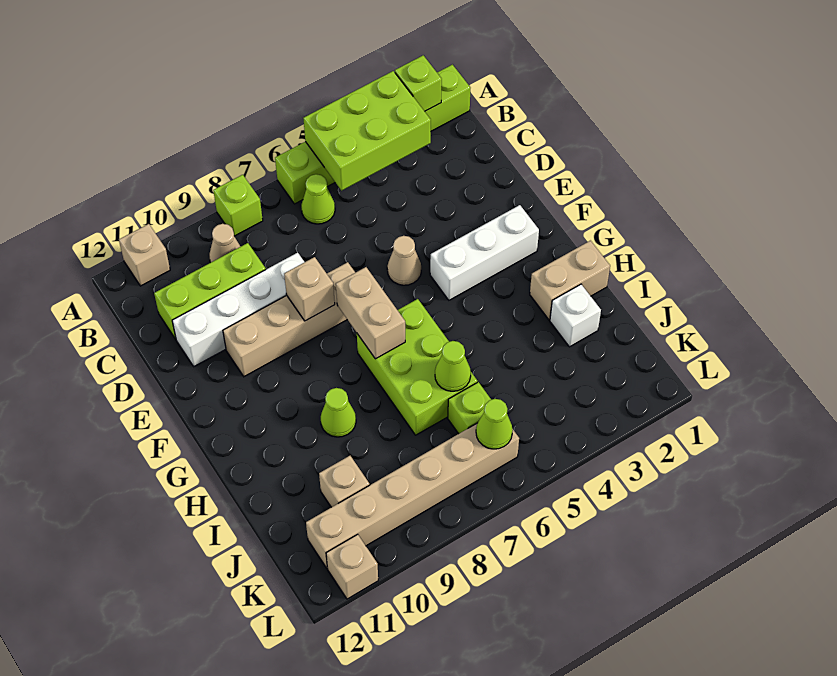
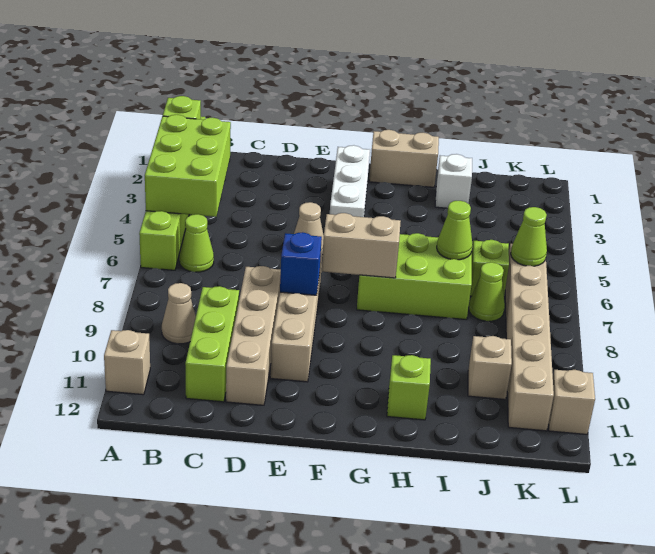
lime brick A8 level 1 -> lime brick H11 level 1
white brick D8:D11 level 1 -> tan brick D8:D11 level 1
tan brick E8 level 2 -> blue brick E8 level 2
tan brick H1:H2 level 1 -> tan brick G1:H1 level 1
lime cone H9 level 1 -> lime cone J7 level 1

